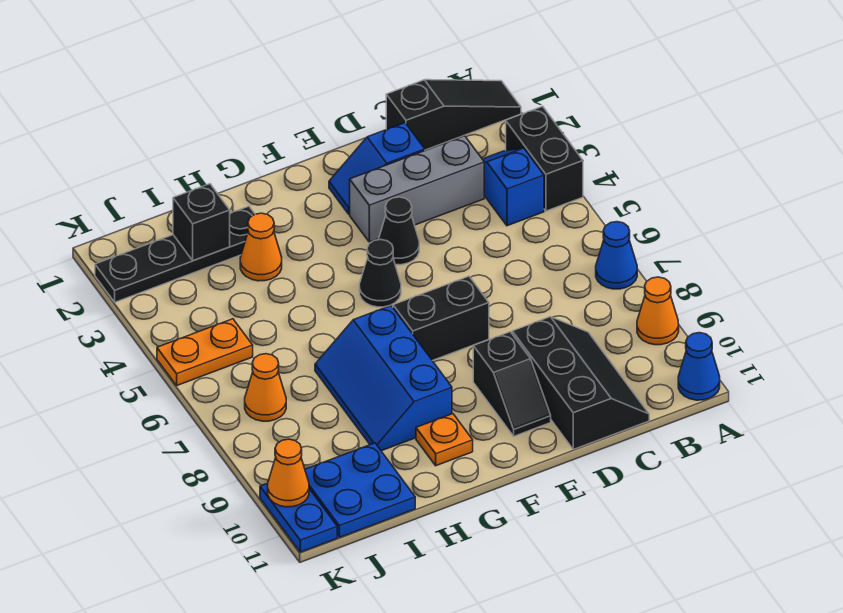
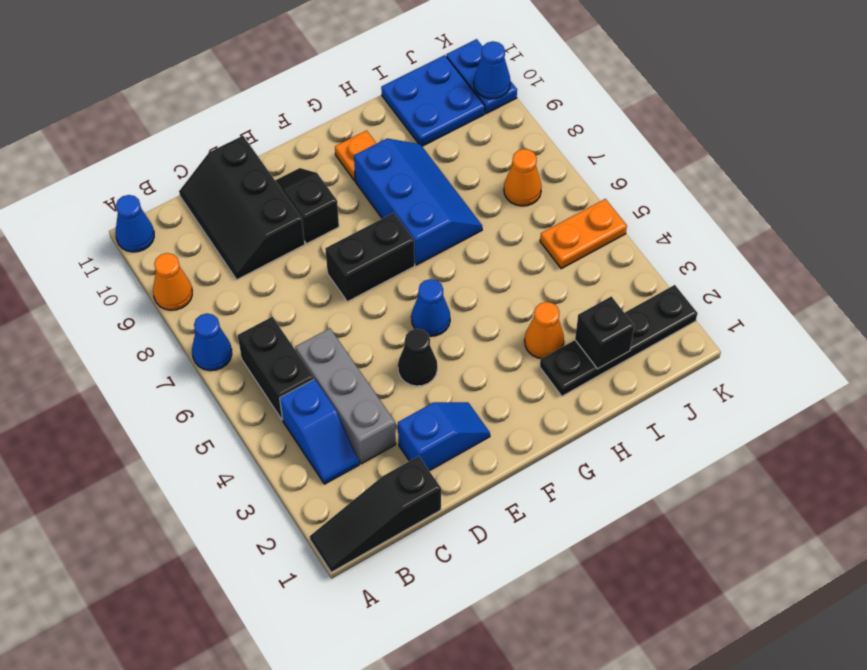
black brick A3:A4 level 1 -> black brick B5:B6 level 1
grey brick C3:E3 level 1 -> grey brick C3:C5 level 1
black cone F5 level 1 -> blue cone F5 level 1
orange cone K10 level 2 -> blue cone K10 level 2

